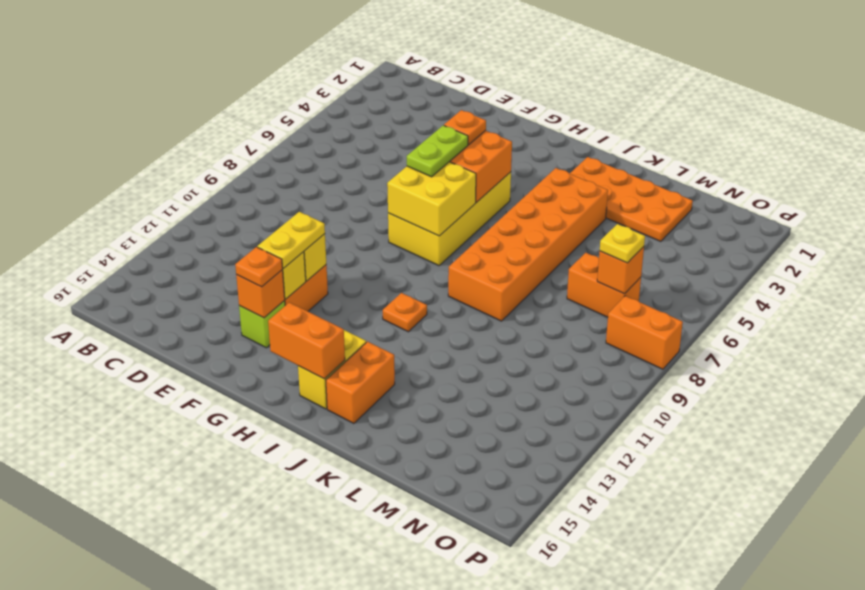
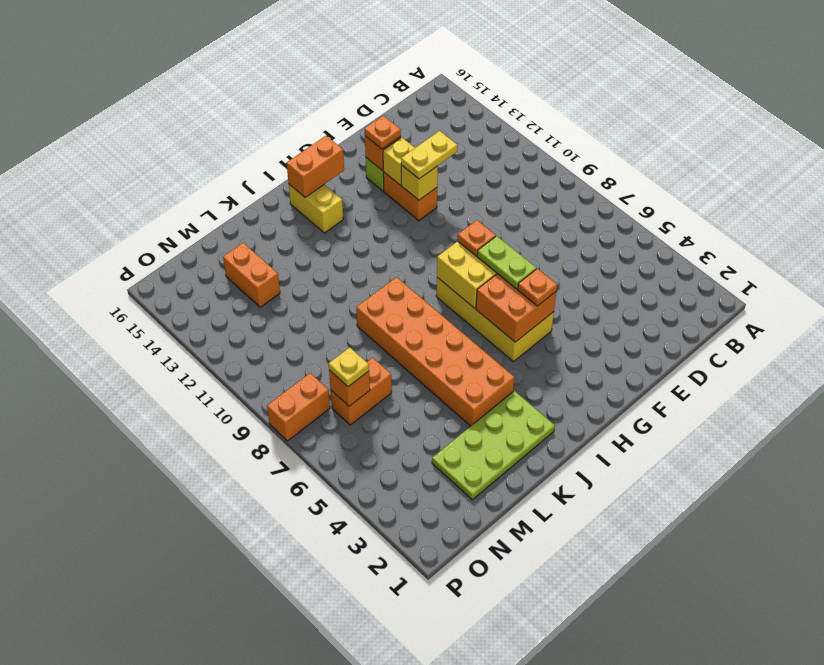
yellow plate F12:F13 level 3 -> yellow plate E12:F12 level 3
orange plate I11 level 1 -> orange plate G8 level 3
orange plate J2:M3 level 1 -> lime plate J2:M3 level 1
orange brick J14:J15 level 1 -> orange brick M13:M14 level 1

